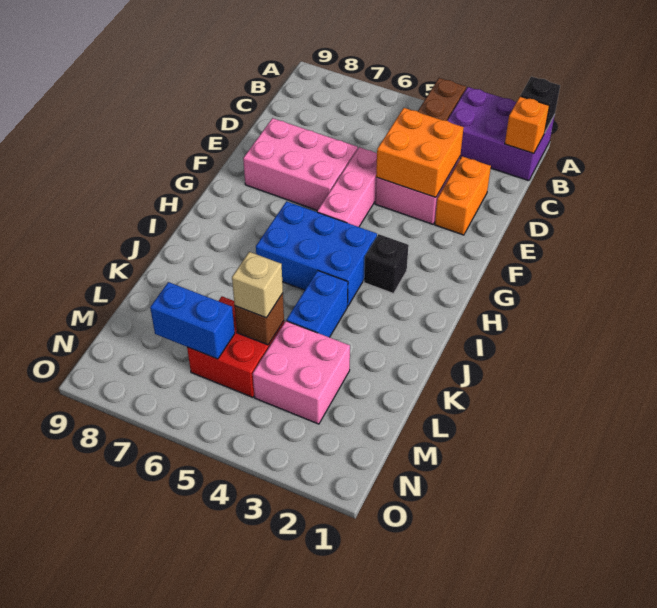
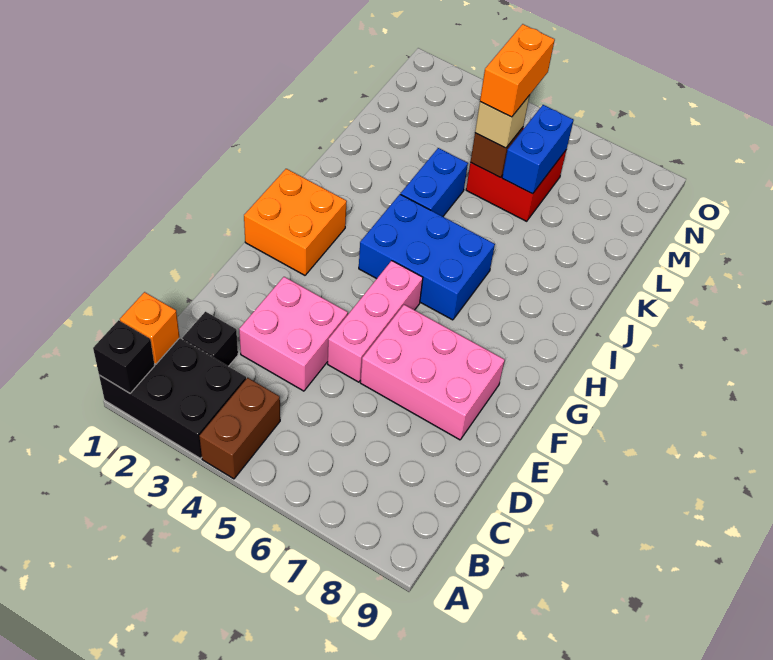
purple brick A1:B3 level 1 -> black brick A1:B3 level 1
orange brick D2:E2 level 1 -> orange brick L5:M5 level 4
orange brick D3:E4 level 2 -> orange brick G1:H2 level 1
black brick H3 level 1 -> black brick C2 level 1
pink brick L3:M4 level 1 -> none
blue brick M6:M7 level 2 -> blue brick L6:M6 level 2

